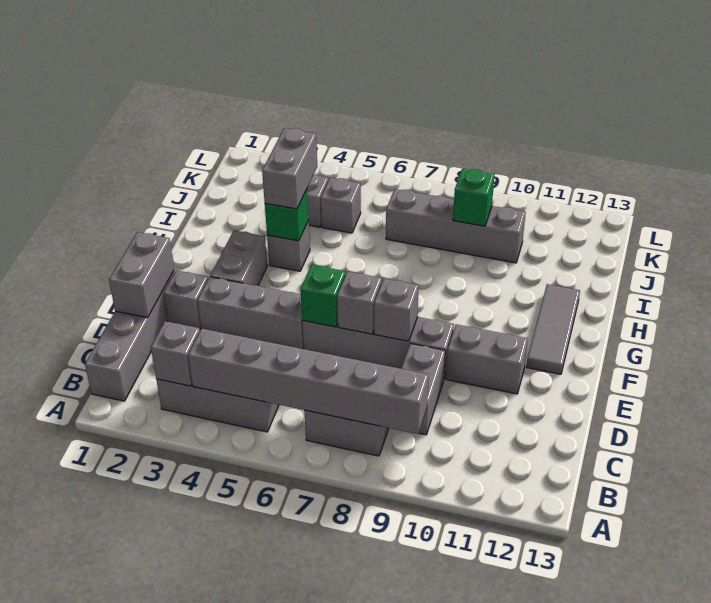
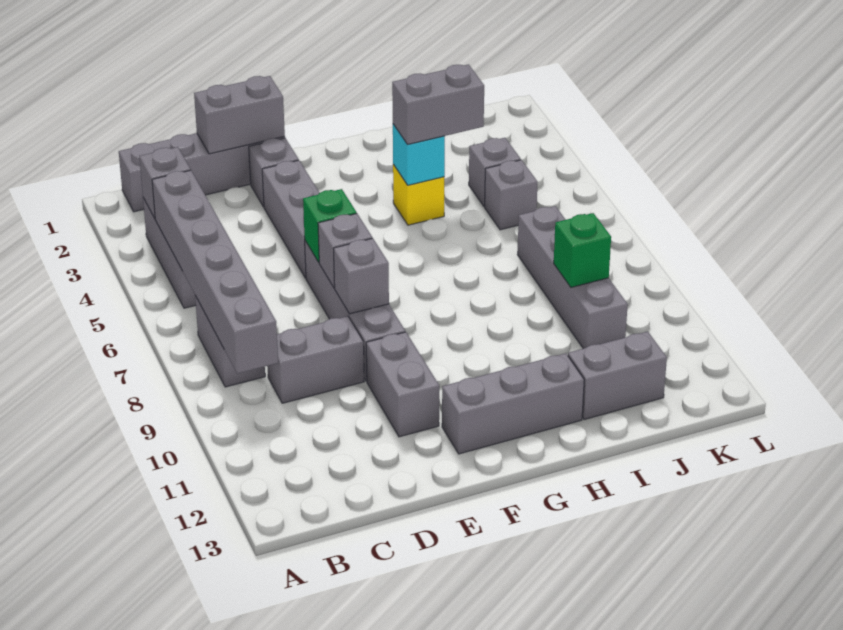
grey brick F3:G3 level 1 -> grey brick I12:J12 level 1
grey tile F12:H12 level 1 -> grey brick F12:H12 level 1
grey brick H4 level 1 -> yellow brick H4 level 1
green brick H4 level 2 -> cyan brick H4 level 2

